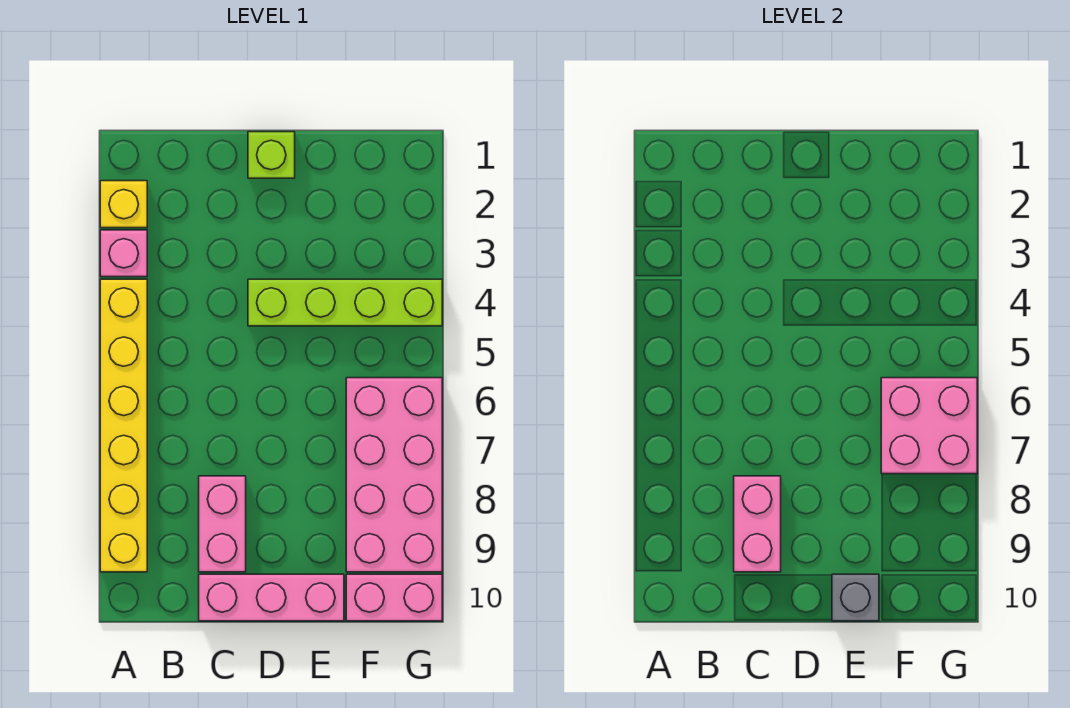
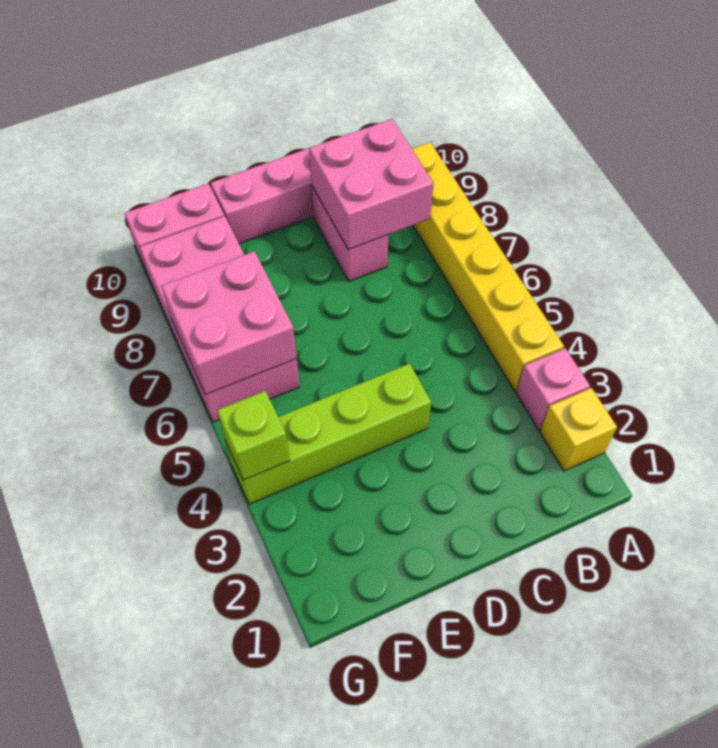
pink brick C8:C9 level 2 -> pink brick B8:C9 level 2
lime brick D1 level 1 -> lime brick G4 level 2
grey brick E10 level 2 -> none

